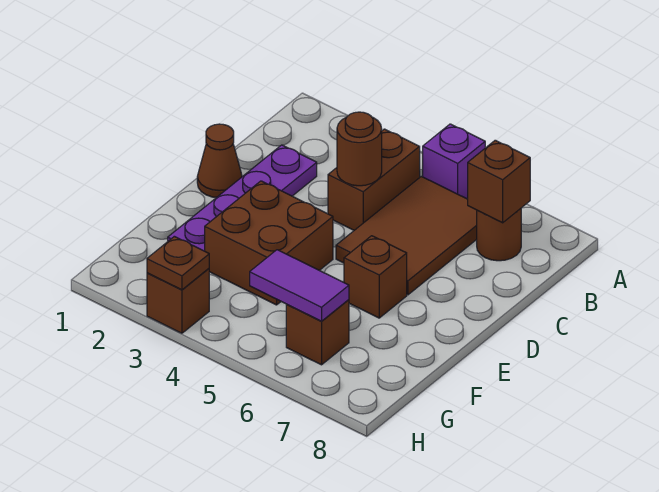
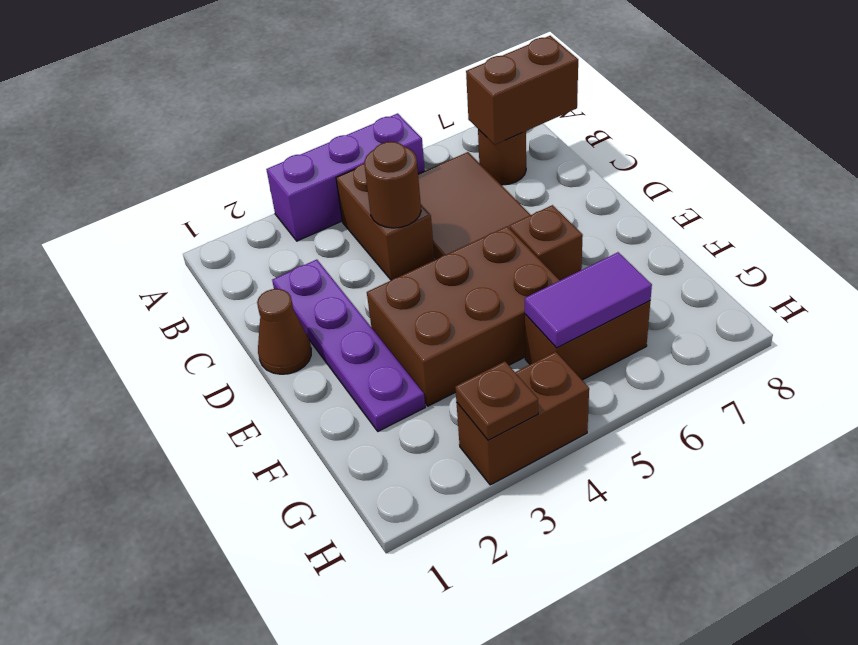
purple brick A5 level 1 -> purple brick A3:A5 level 1
brown brick B7 level 2 -> brown brick B7:B8 level 2
brown brick E3:F4 level 1 -> brown brick E3:F5 level 1
brown brick G6 level 1 -> brown brick G5:G6 level 1
brown brick H3 level 1 -> brown brick H3:H4 level 1

